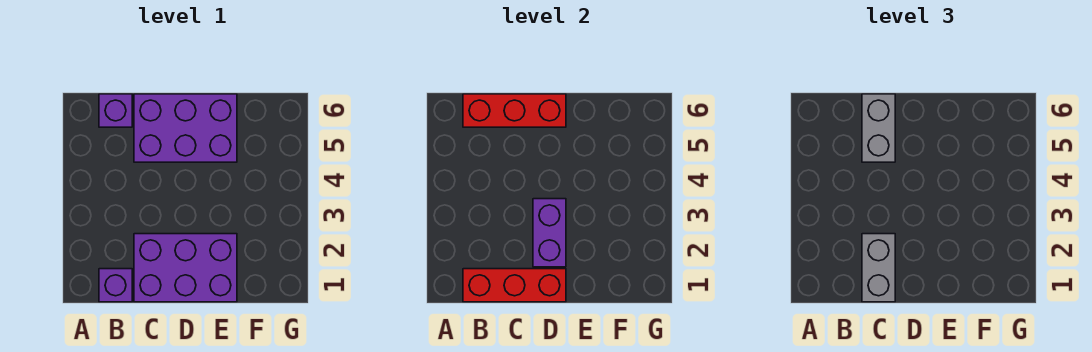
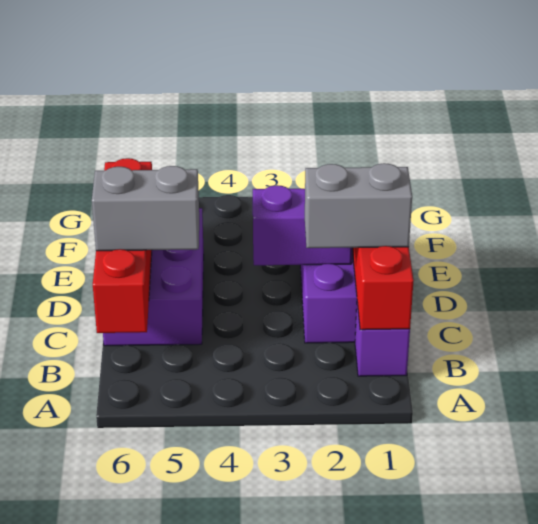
purple brick B6 level 1 -> none
red brick B6:D6 level 2 -> red brick B6:E6 level 2

